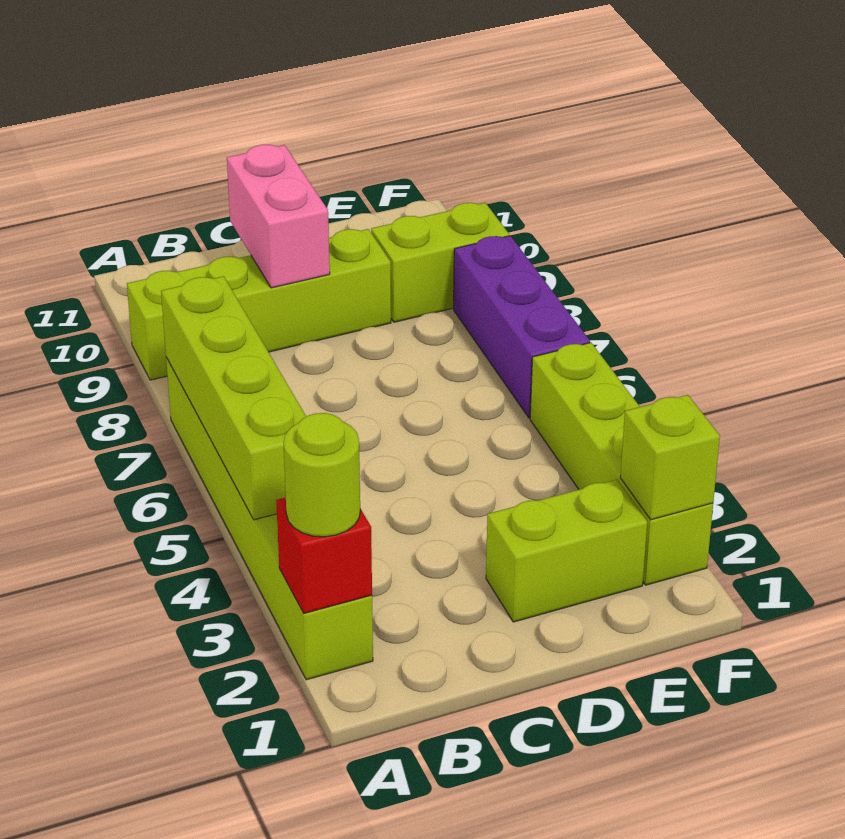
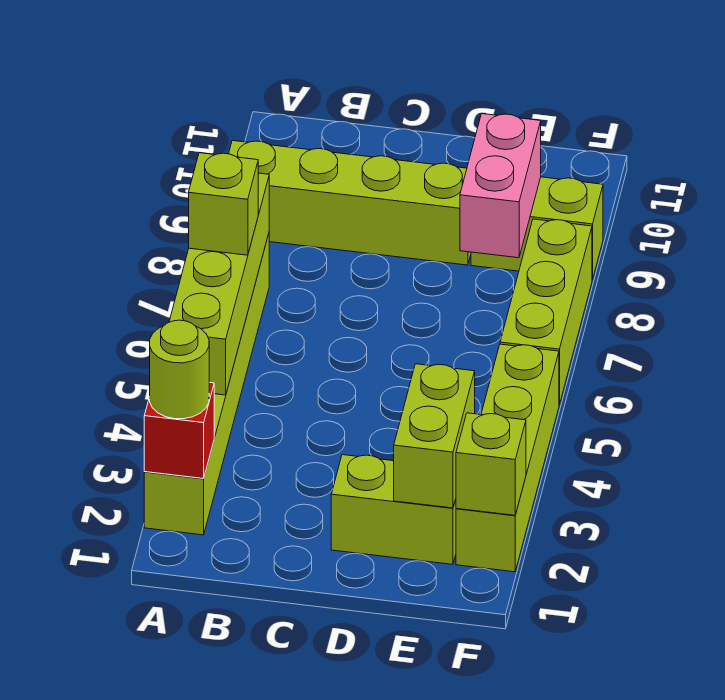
none -> lime brick A6 level 3
pink brick C9:C10 level 2 -> pink brick E8:E9 level 2
none -> lime brick E2:E3 level 2
purple brick F6:F8 level 1 -> lime brick F6:F8 level 1

